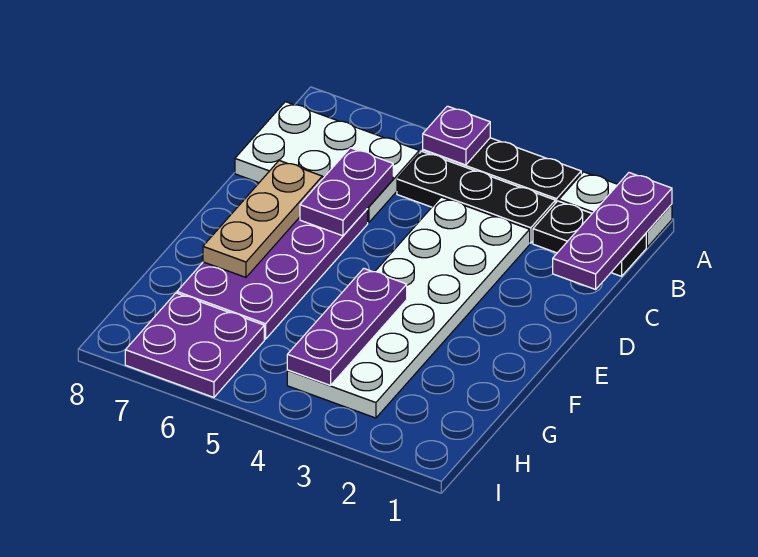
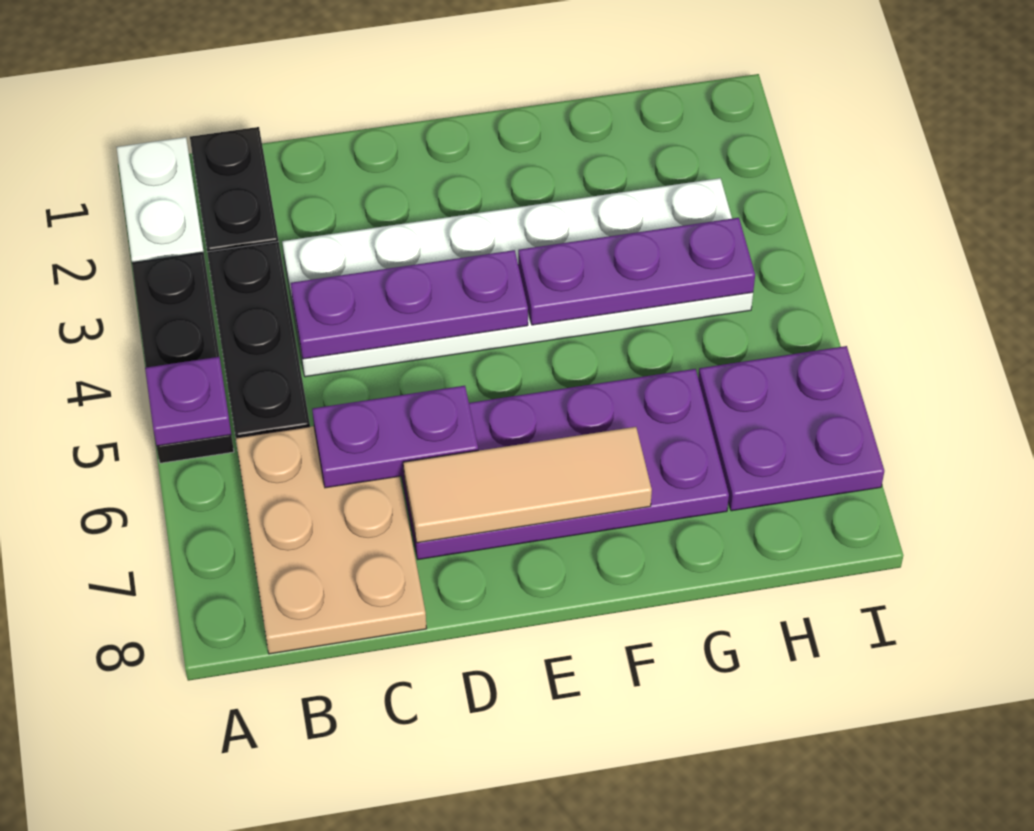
purple plate A1:C1 level 2 -> purple plate C4:E4 level 2
white plate B6:C8 level 1 -> tan plate B6:C8 level 1
tan plate D7:F7 level 2 -> tan tile D7:F7 level 2

